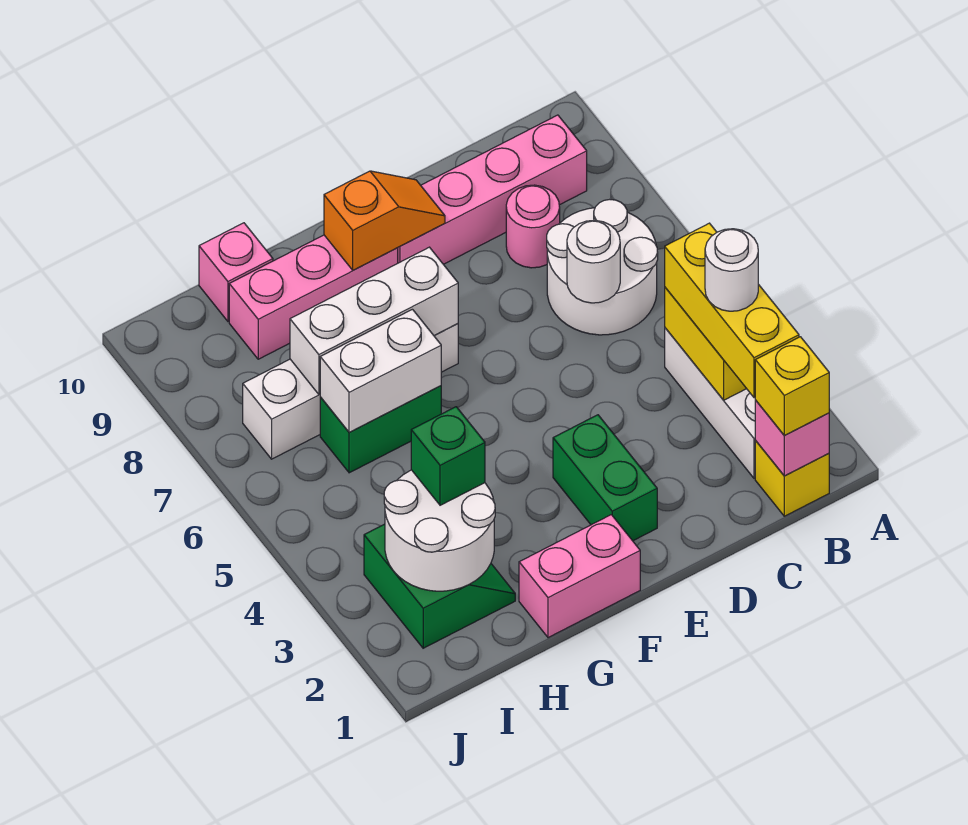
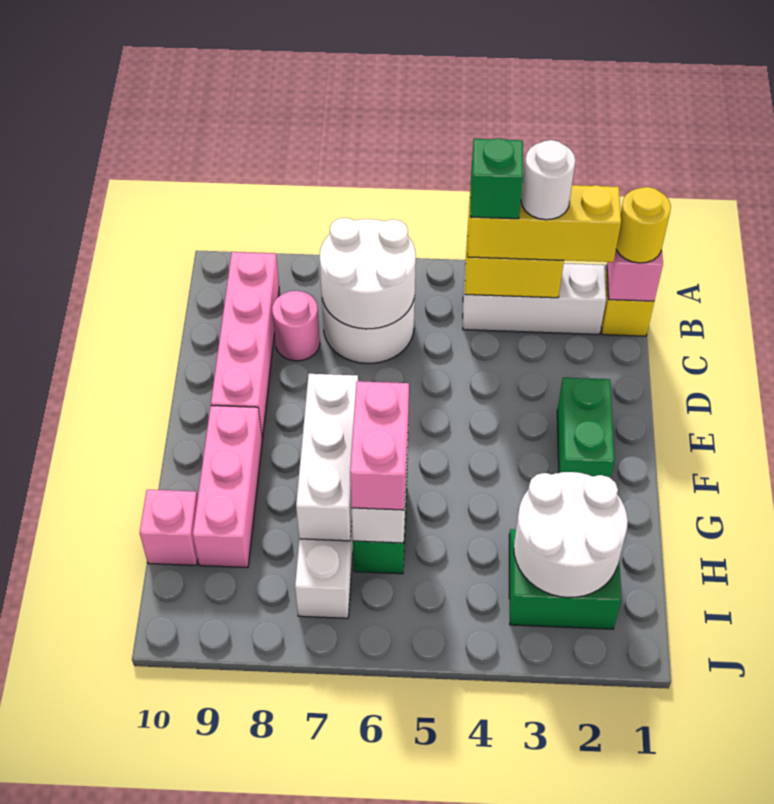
yellow brick B1 level 3 -> yellow round brick B1 level 3
white round brick C6 level 2 -> white round brick B6:C7 level 2
green brick E2:E3 level 1 -> green brick E2:F2 level 1
orange slope E9:F9 level 2 top F -> none
pink brick F1:G1 level 1 -> pink brick G6:H6 level 3
green brick H3 level 3 -> green brick B4 level 4

